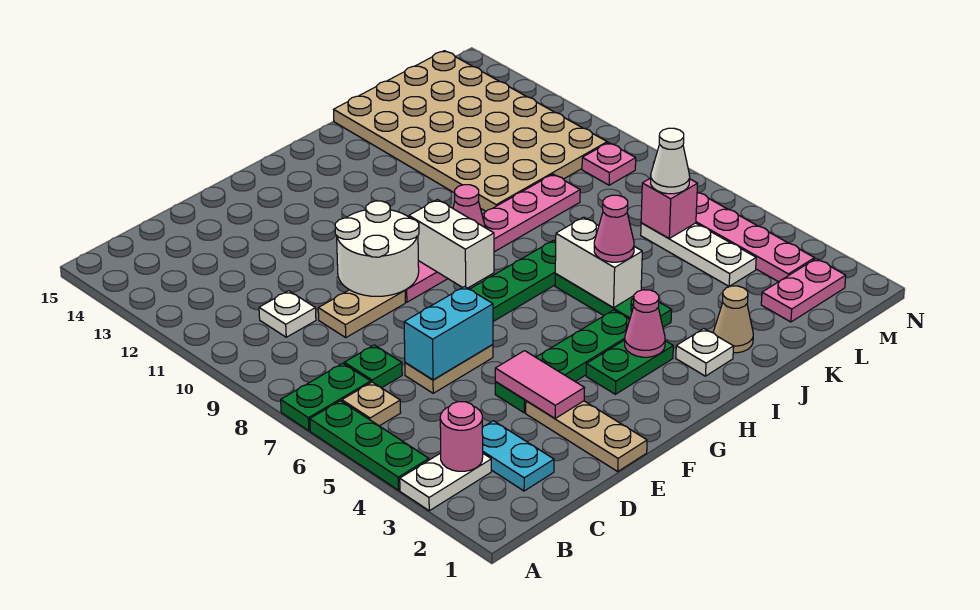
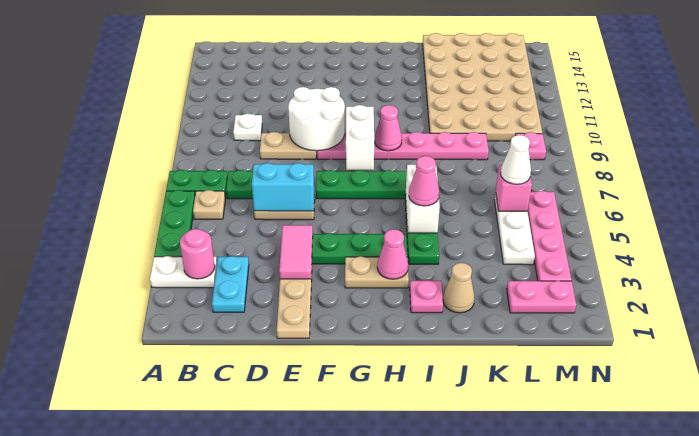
green plate G3:H3 level 1 -> tan plate G3:H3 level 1
white plate I2 level 1 -> pink plate I2 level 1

